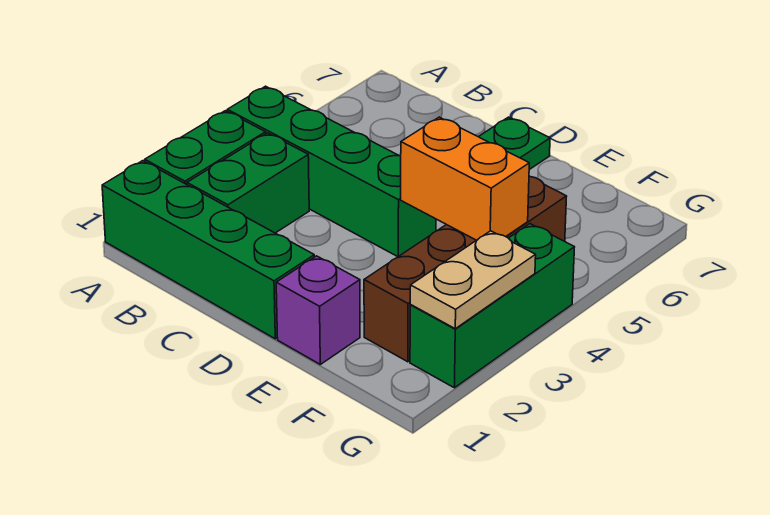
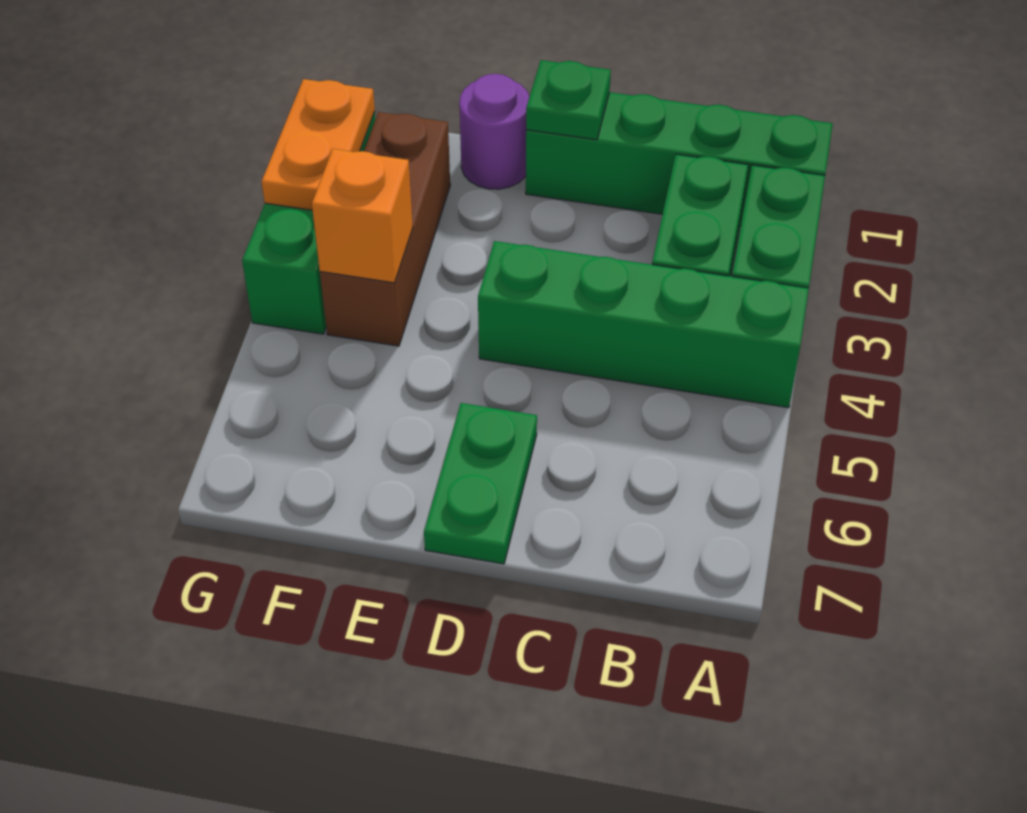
none -> green plate D1 level 2
purple brick E1 level 1 -> purple round brick E1 level 1
orange brick E4:F4 level 2 -> orange brick F4 level 2
brown brick F2:F5 level 1 -> brown brick F2:F4 level 1
tan plate G2:G3 level 2 -> orange plate G2:G3 level 2

